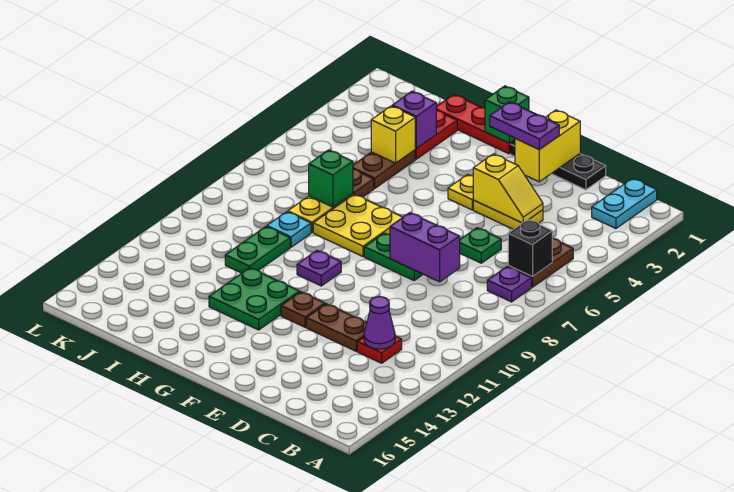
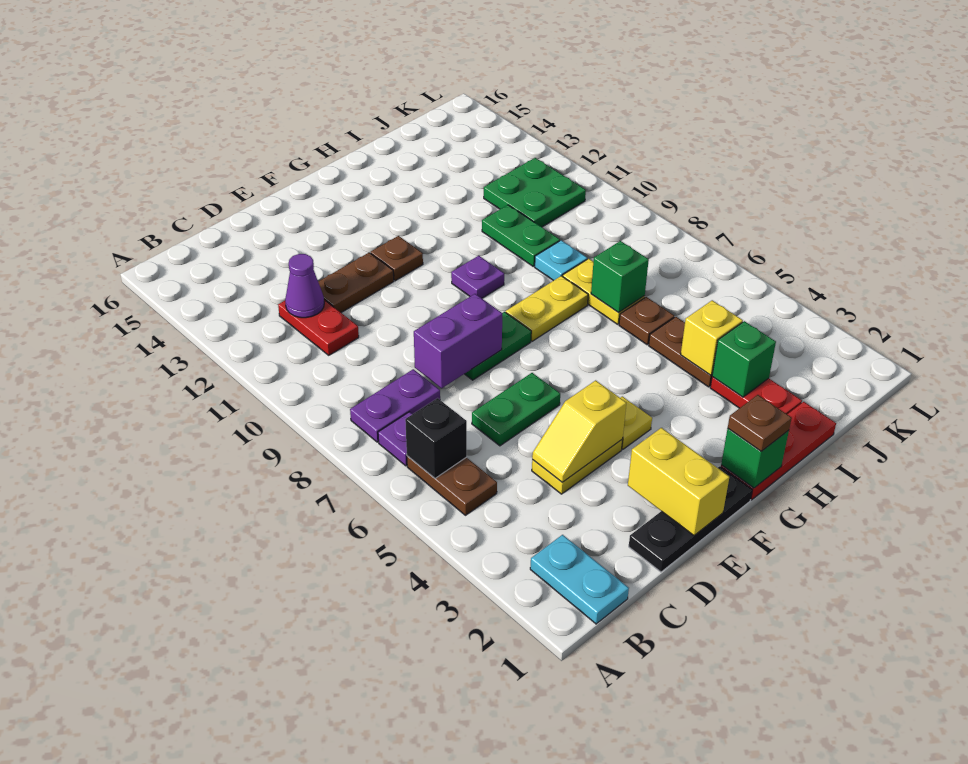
red plate C12 level 1 -> red plate C11:C12 level 1
green plate D6 level 1 -> green plate D6:E6 level 1
purple plate E2:F2 level 3 -> purple plate B8:C8 level 1
none -> brown plate G1 level 3
yellow plate G7:H8 level 1 -> yellow plate G8:H8 level 1
green plate G12:H13 level 1 -> green plate J11:K12 level 1
purple brick I3 level 2 -> green brick I3 level 2

